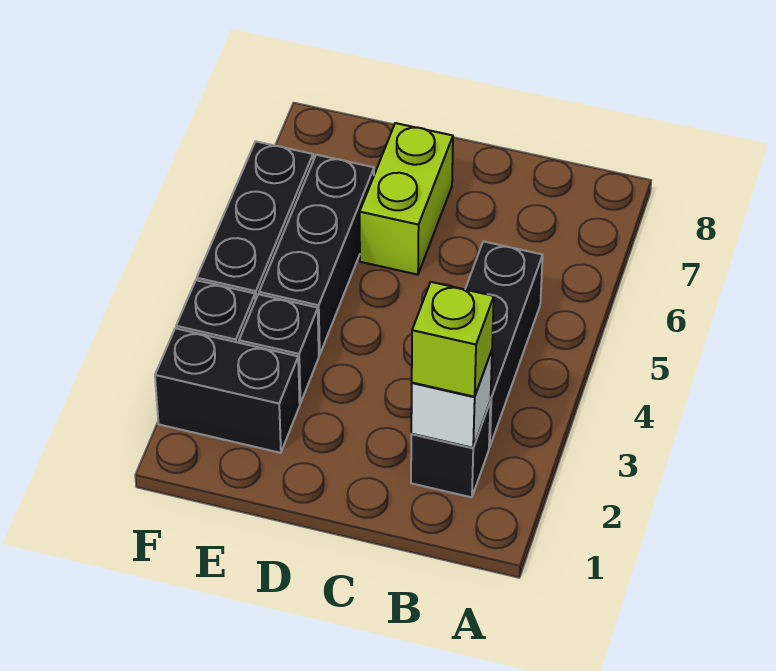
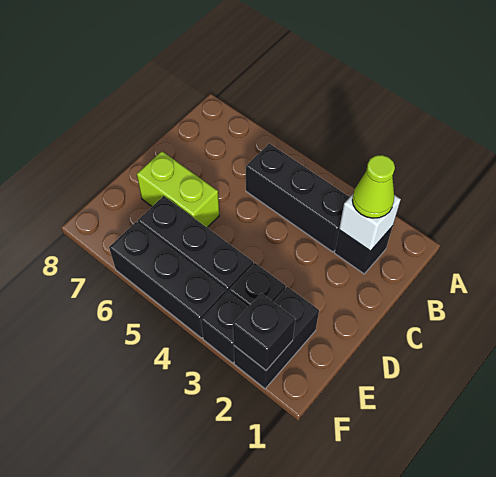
lime brick B2 level 3 -> lime cone B2 level 3
none -> black brick F2 level 2

